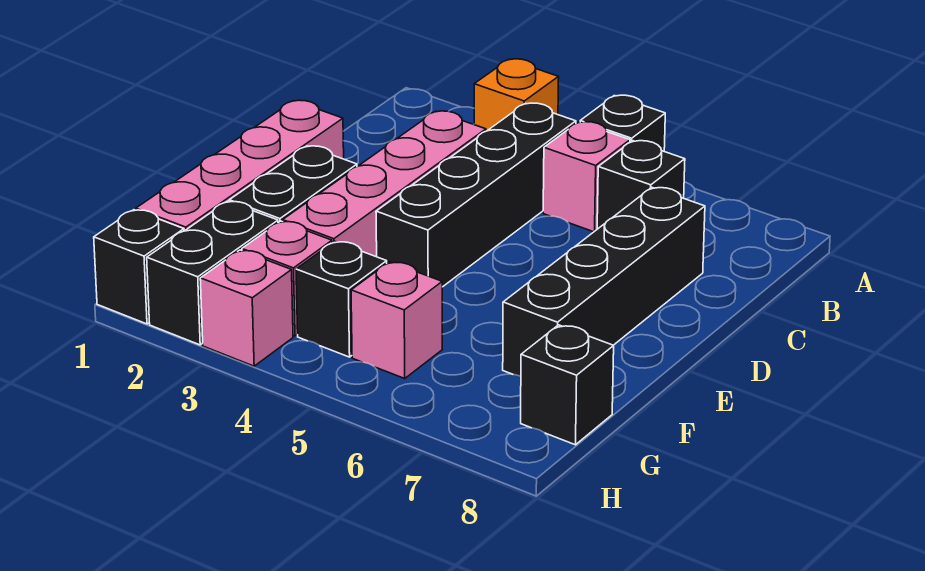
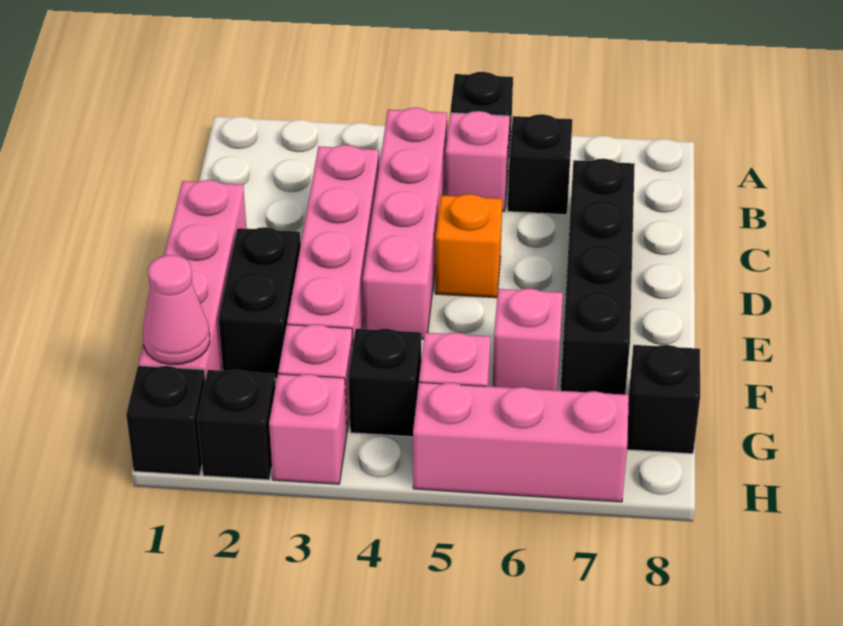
orange brick A3 level 1 -> orange brick D5 level 1
black brick B4:E4 level 1 -> pink brick B4:E4 level 1
none -> pink brick F6 level 1
none -> pink cone G1 level 2
black brick G2:H2 level 1 -> black brick H2 level 1
none -> pink brick H5:H7 level 1

